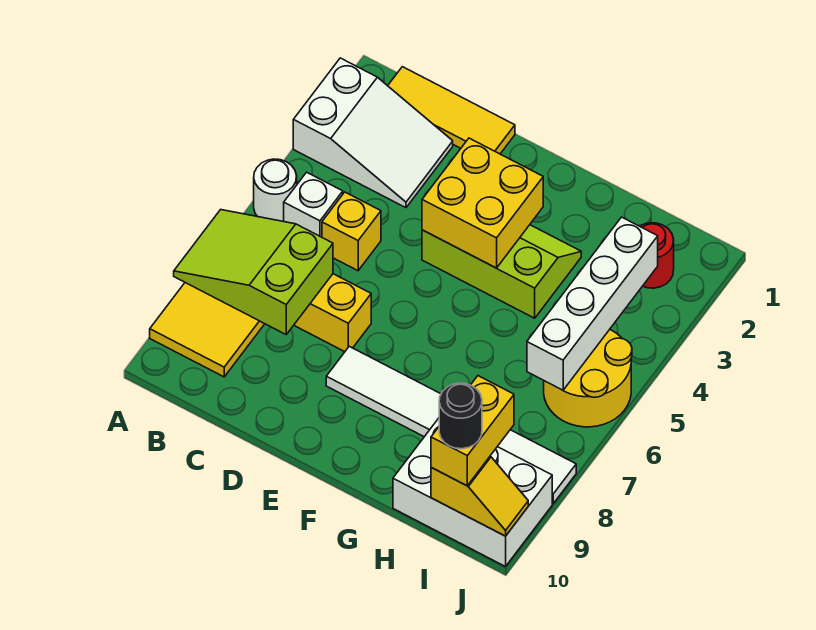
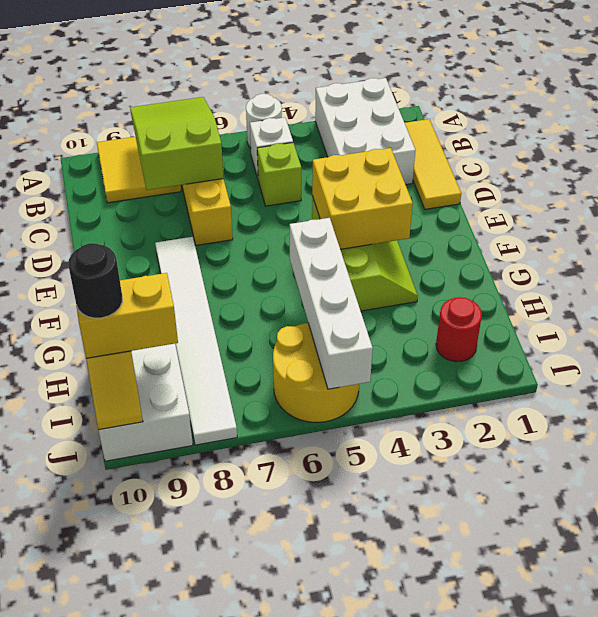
white slope A2:C3 level 1 top A -> white brick A2:C3 level 1
yellow brick C5 level 1 -> lime brick C5 level 1
white brick I3:I6 level 2 -> white brick G5:J5 level 2

